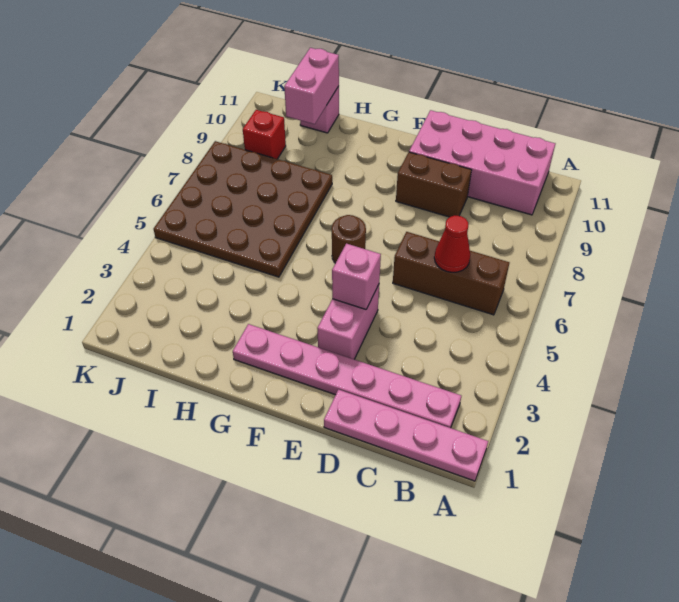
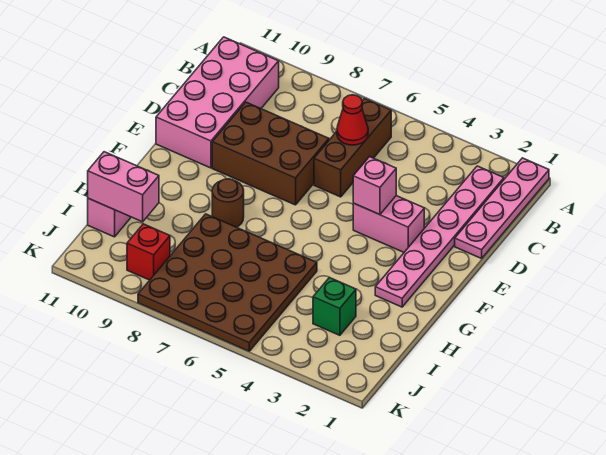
brown brick D9:E9 level 1 -> brown brick D7:E9 level 1
brown round brick F6 level 1 -> brown round brick G8 level 1
none -> green brick I3 level 1

